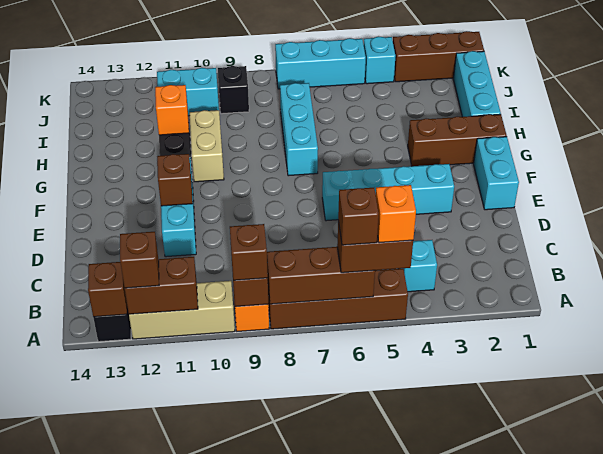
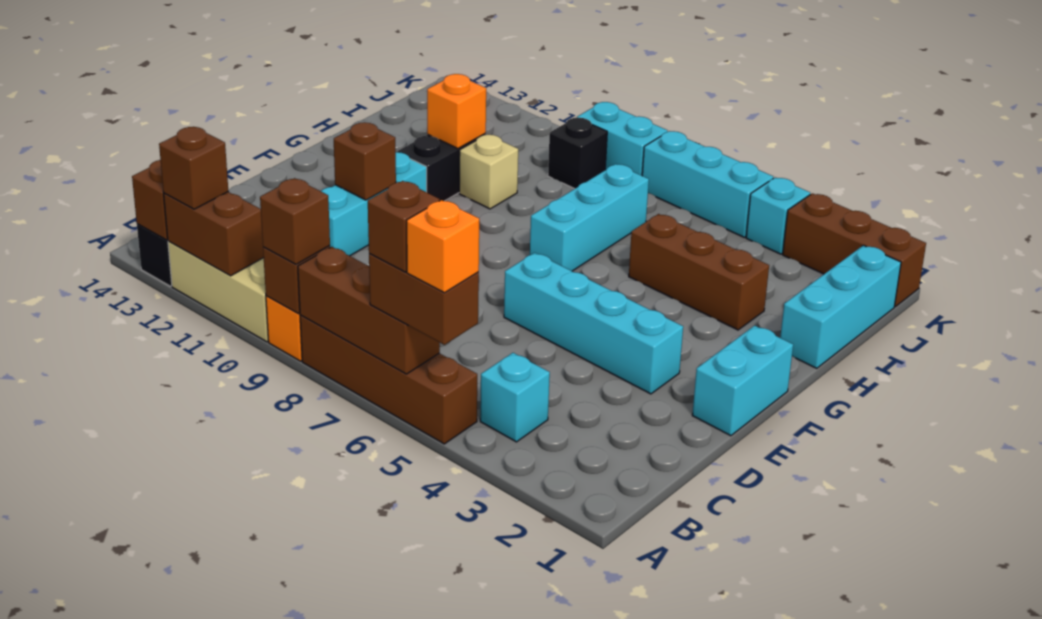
brown brick G1:G3 level 1 -> brown brick H3:H5 level 1
tan brick G10:H10 level 1 -> tan brick H10 level 1
cyan brick J10:J11 level 1 -> cyan brick K8:K9 level 1

